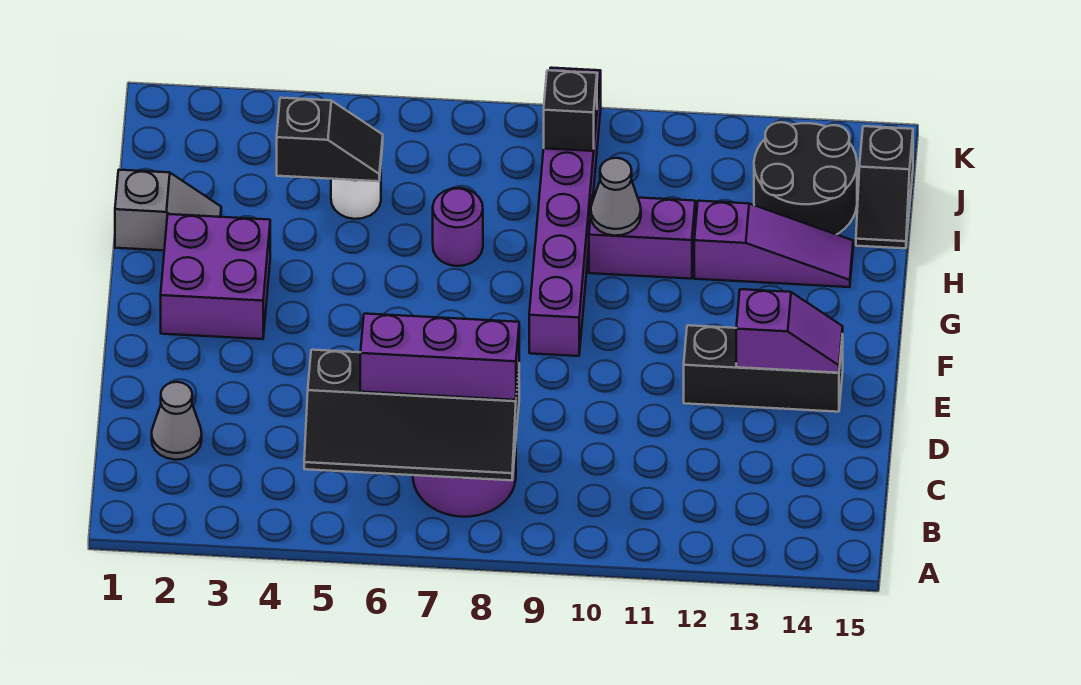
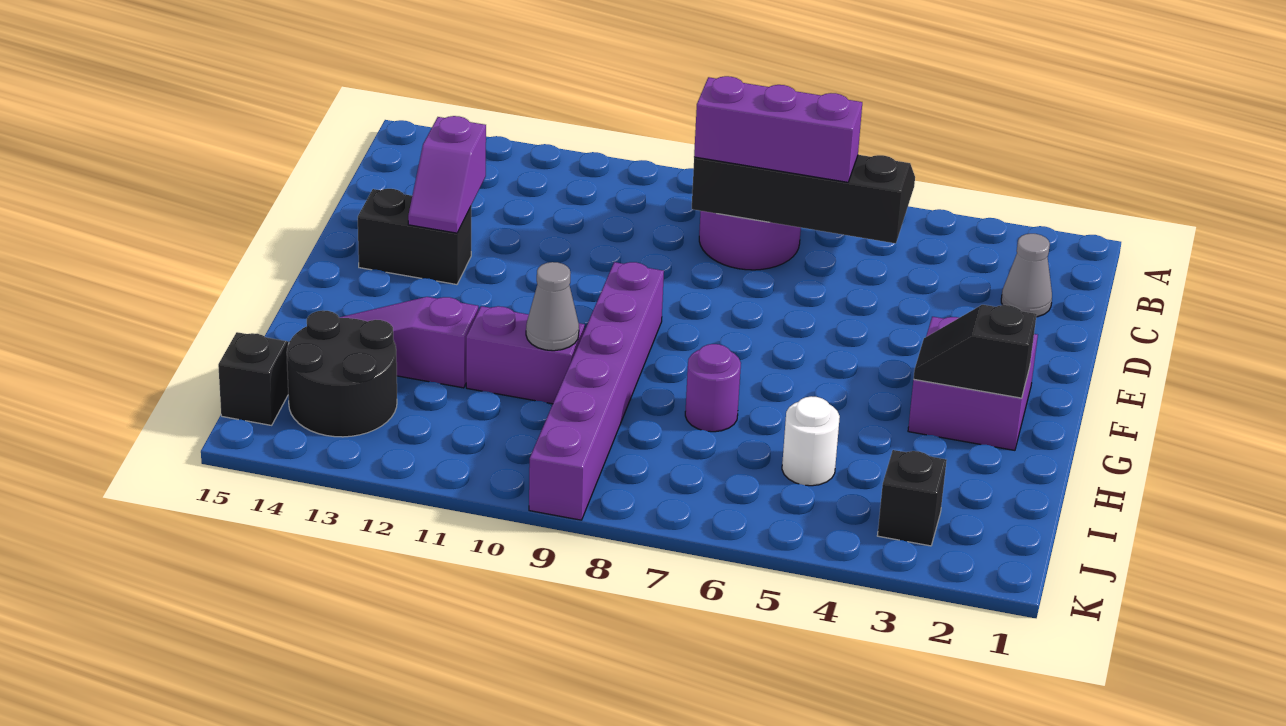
black brick E12:E14 level 1 -> black brick E13:E14 level 1
purple slope E13:E14 level 2 top 13 -> purple slope D13:E13 level 2 top D
grey slope H1:H2 level 1 top 1 -> none
black slope I4:I5 level 2 top 4 -> black slope G2:G3 level 2 top 2
black brick J9 level 2 -> black brick J3 level 1

